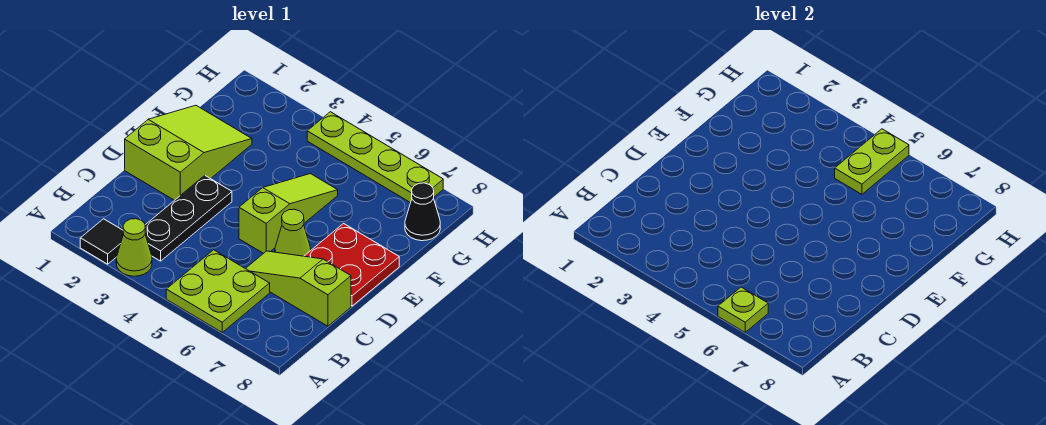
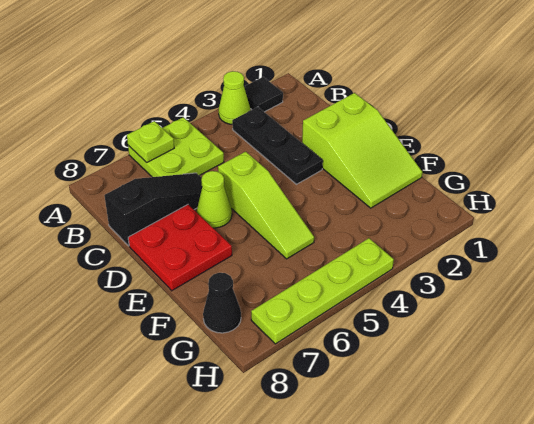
lime slope C6:C8 level 1 top 8 -> black slope C6:C8 level 1 top 8
lime plate G5:H5 level 2 -> none

